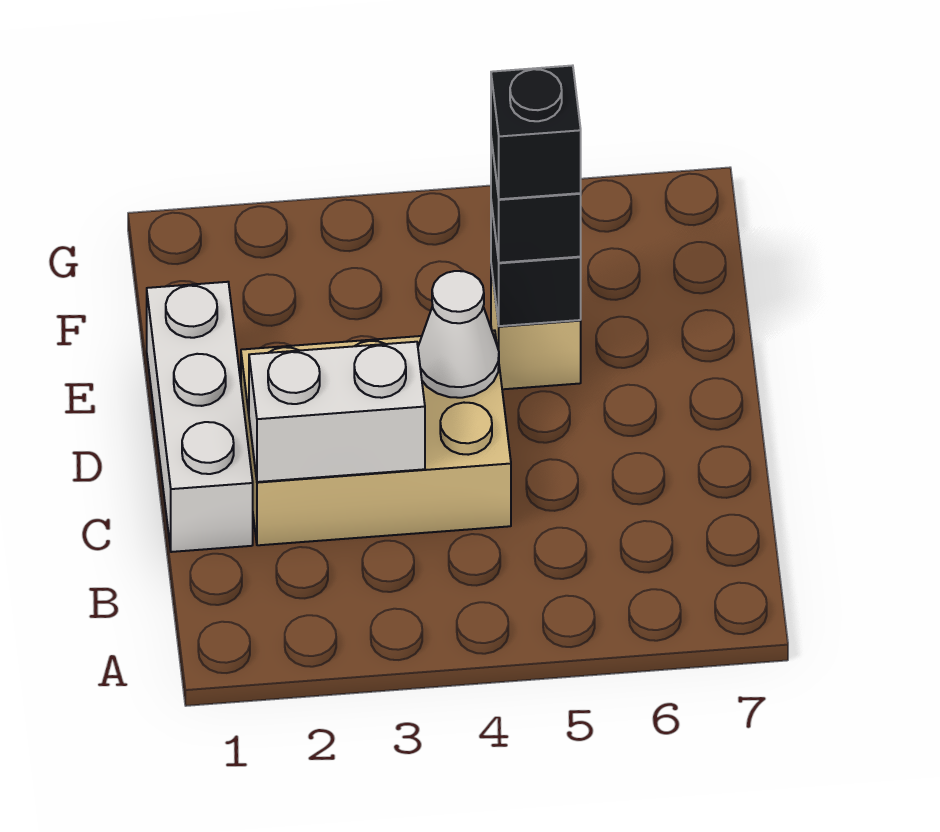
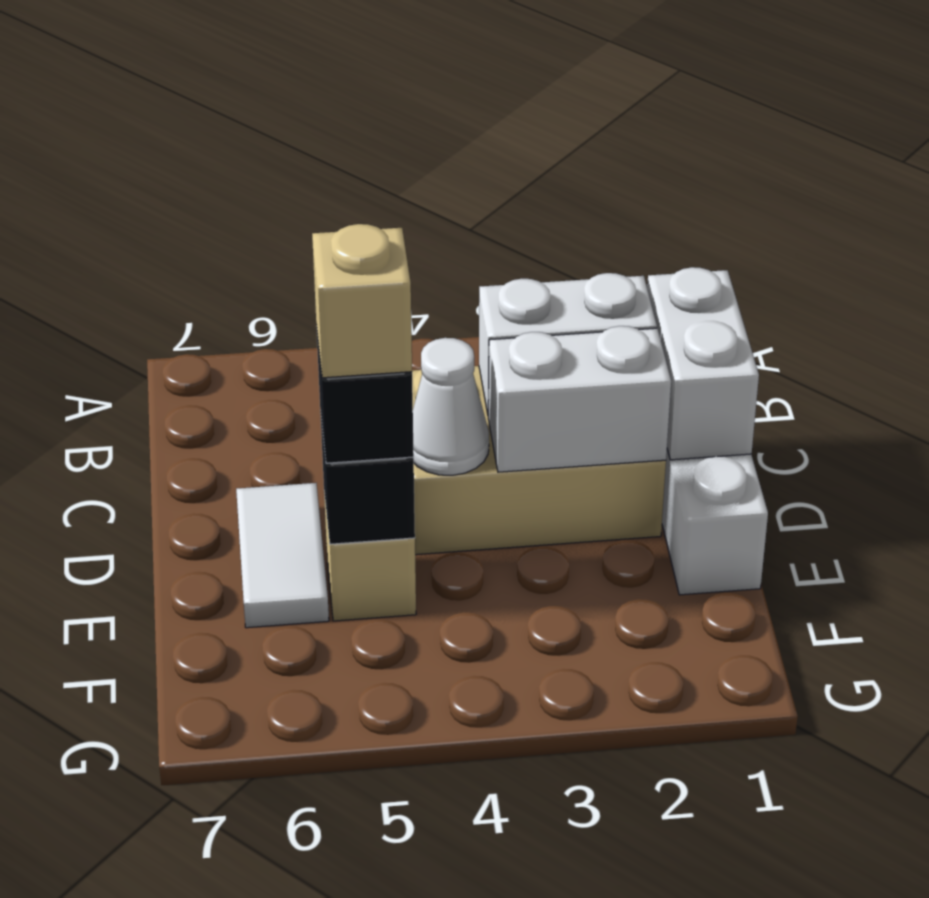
none -> white brick C1:D1 level 2
none -> white brick D2:D3 level 2
none -> white tile D6:E6 level 1
black brick E5 level 4 -> tan brick E5 level 4

